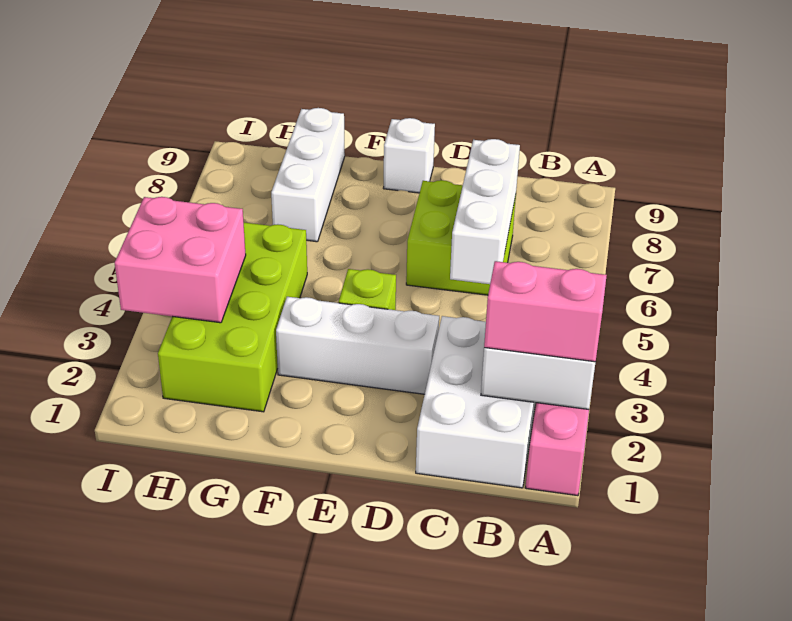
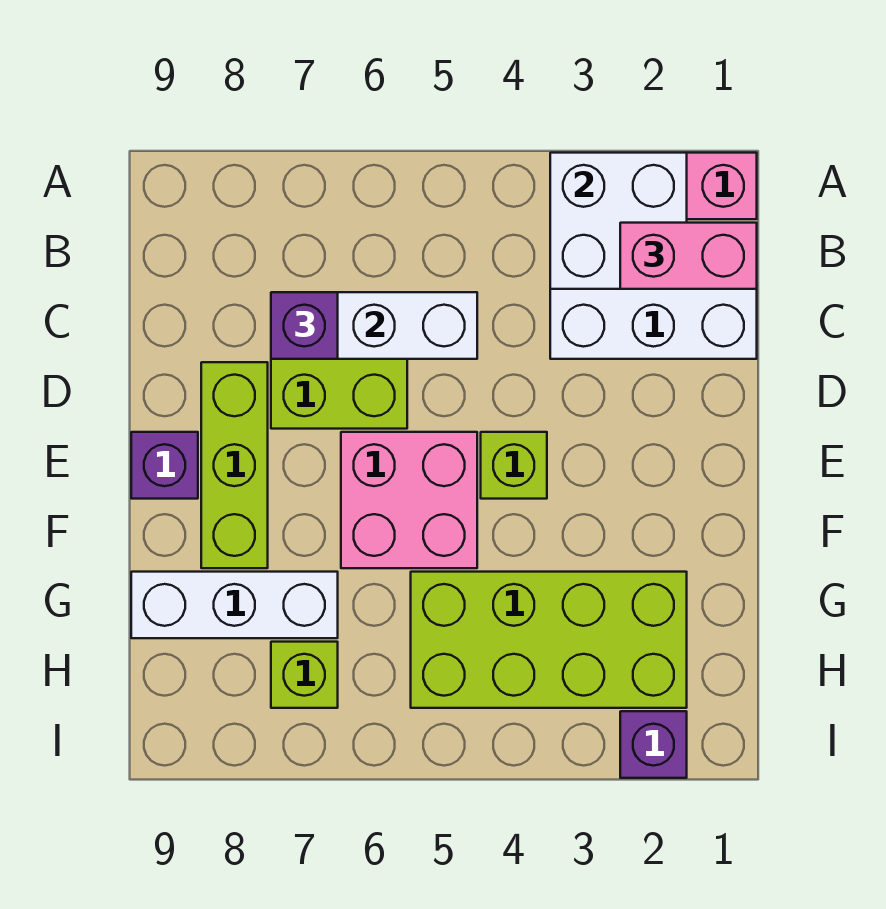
pink brick A2:B2 level 3 -> pink brick B1:B2 level 3
none -> purple brick C7 level 3
white brick D3:F3 level 1 -> none
none -> lime brick D8:F8 level 1
white brick E9 level 1 -> purple brick E9 level 1
pink brick H3:I4 level 2 -> pink brick E5:F6 level 1
none -> lime brick H7 level 1
none -> purple brick I2 level 1

